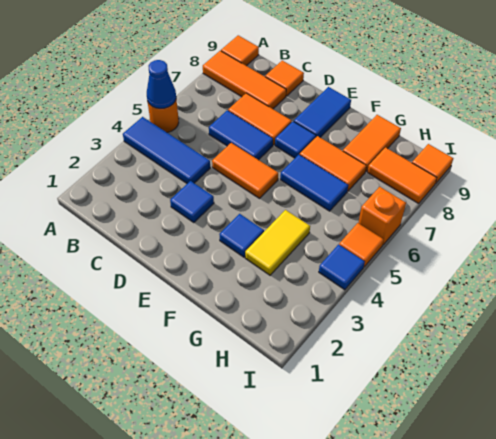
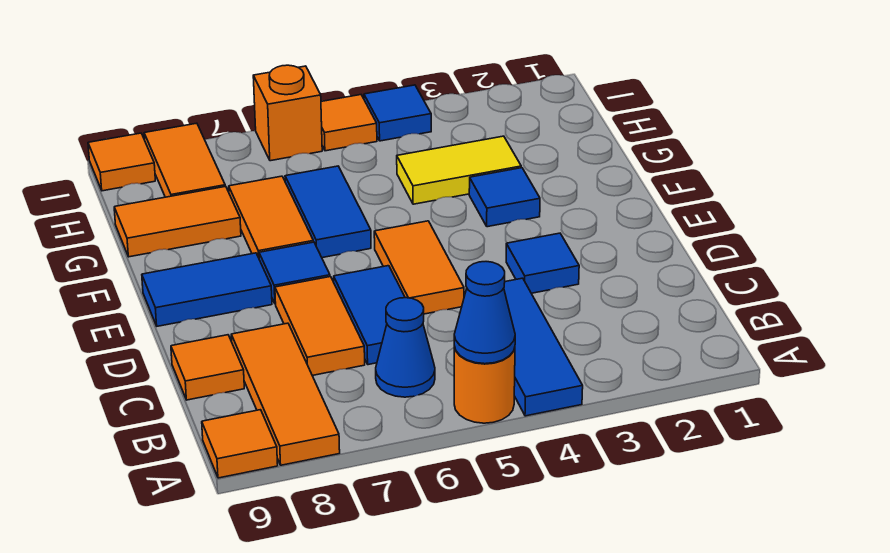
none -> blue cone B6 level 1

